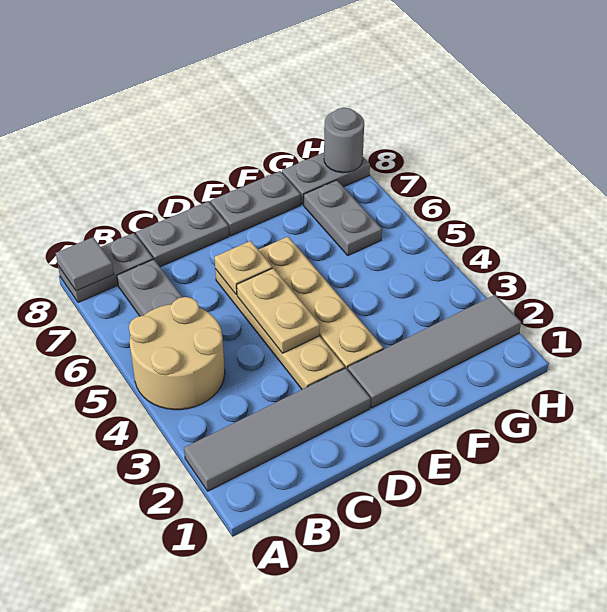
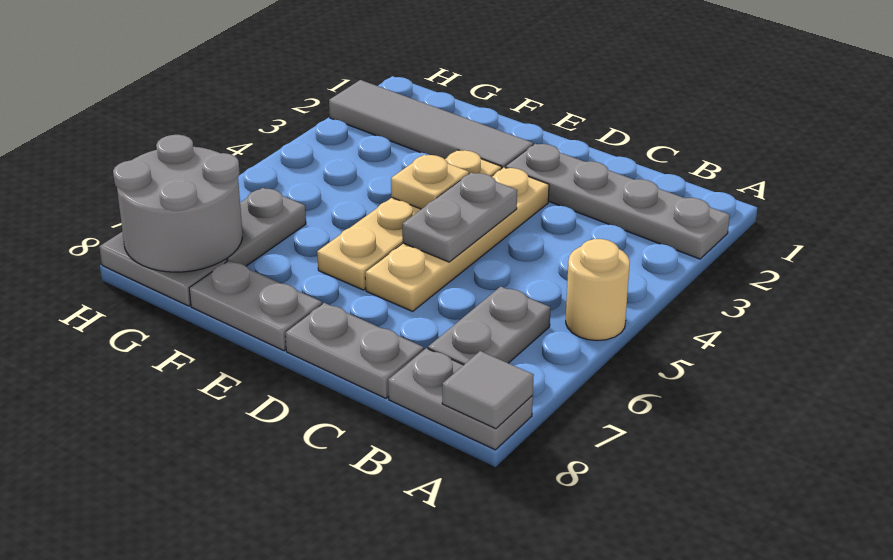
grey tile A2:D2 level 1 -> grey plate A2:D2 level 1
tan round brick A4:B5 level 1 -> tan round brick A5 level 1
tan plate D4:D5 level 2 -> grey plate D4:D5 level 2
tan plate D6 level 2 -> tan plate E4 level 2
grey round brick H8 level 2 -> grey round brick G7:H8 level 2

